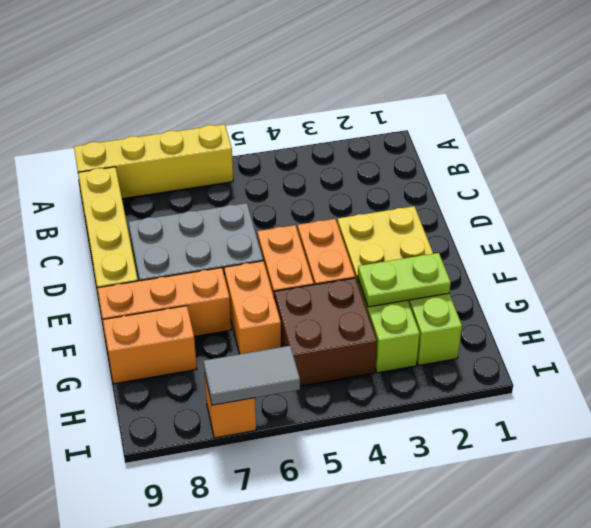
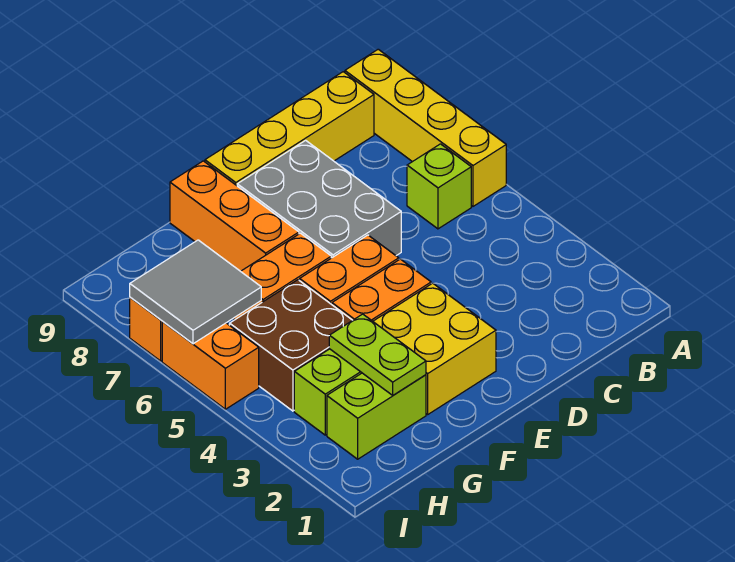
none -> lime brick B6 level 1
orange brick G8:G9 level 1 -> orange brick I5:I6 level 1
grey tile I6:I7 level 2 -> grey tile H6:I7 level 2

